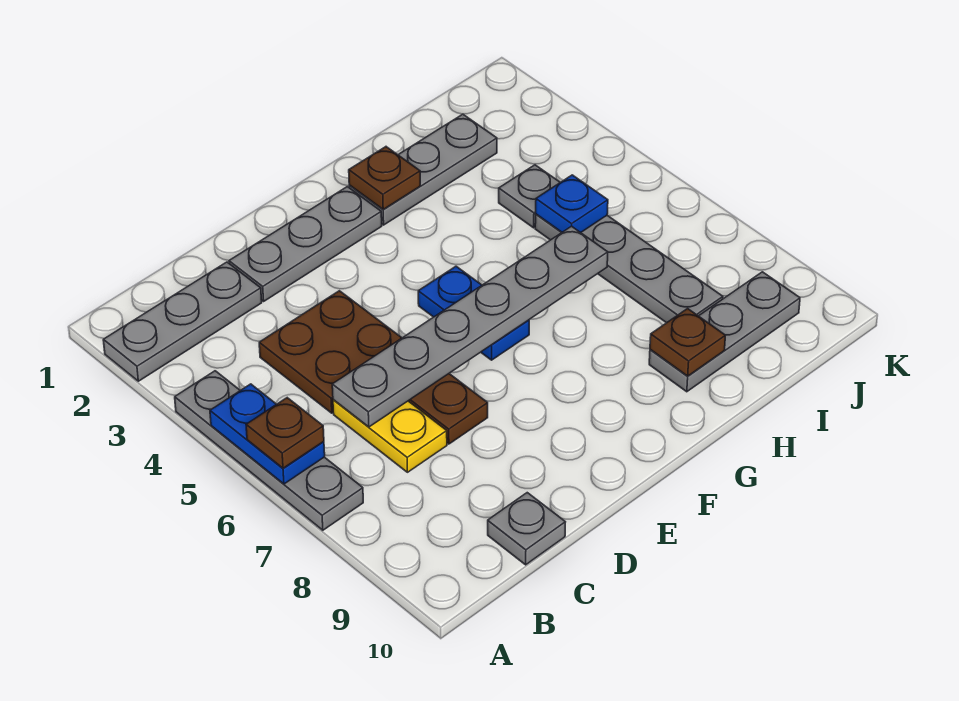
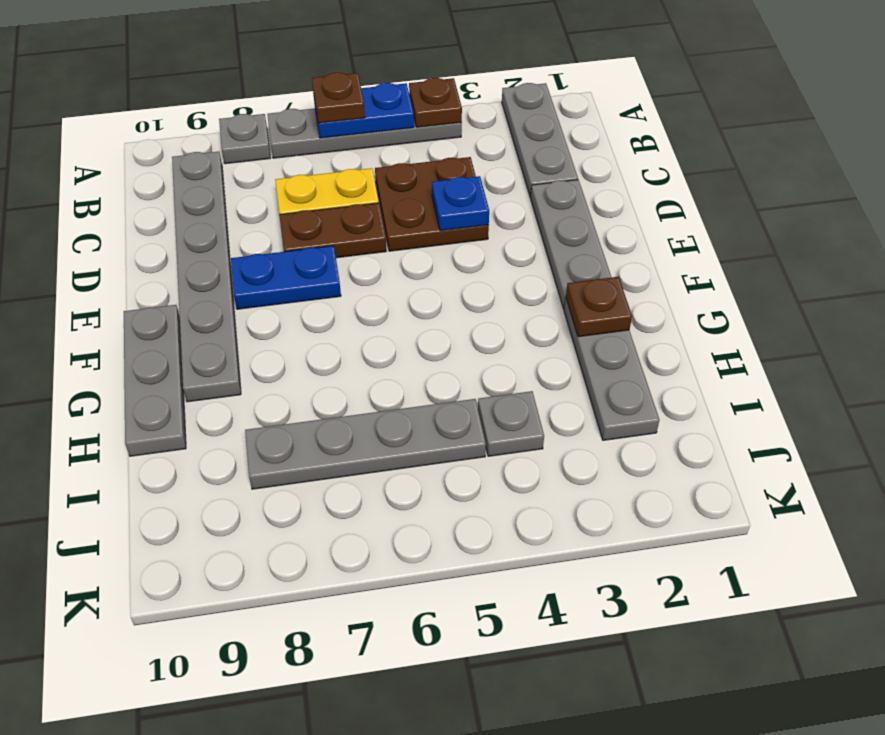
grey plate C6:H6 level 2 -> grey plate B9:G9 level 1
grey plate C10 level 1 -> grey plate A8 level 1
blue plate F5:F6 level 1 -> blue plate E7:E8 level 1
grey plate H9:J9 level 1 -> grey plate F10:H10 level 1
brown plate H9 level 2 -> brown plate A4 level 2
blue plate I5 level 2 -> blue plate D4 level 2

